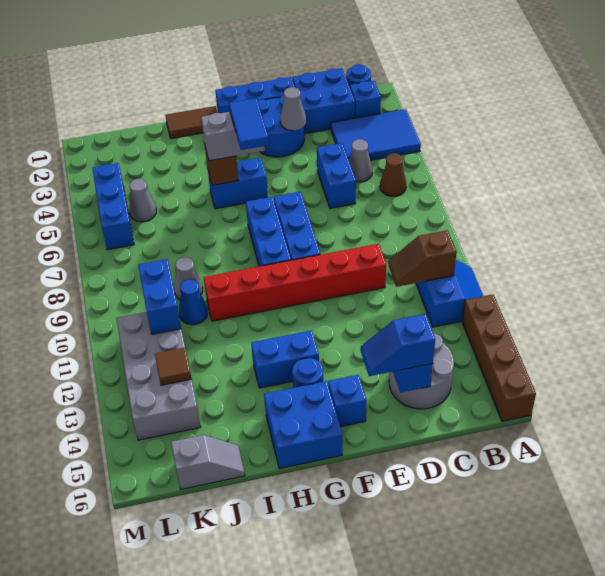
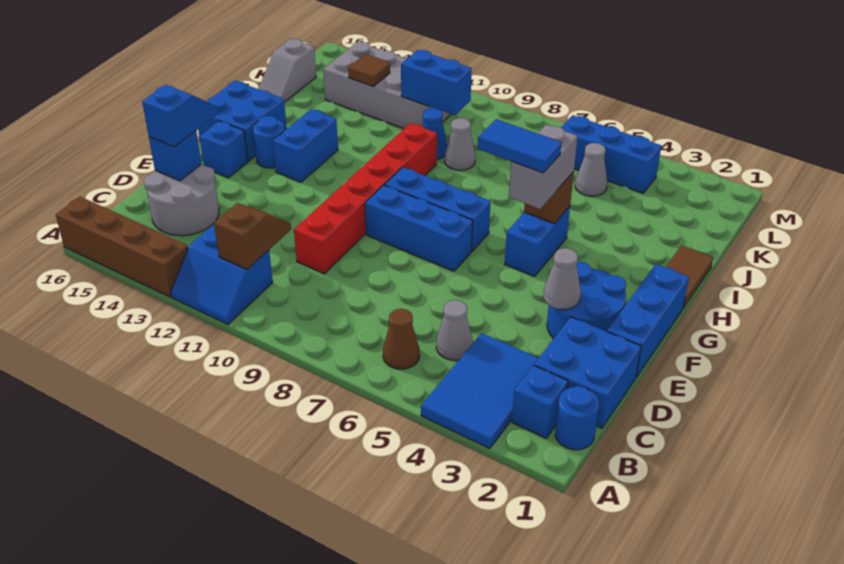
blue brick D5:D6 level 1 -> none

